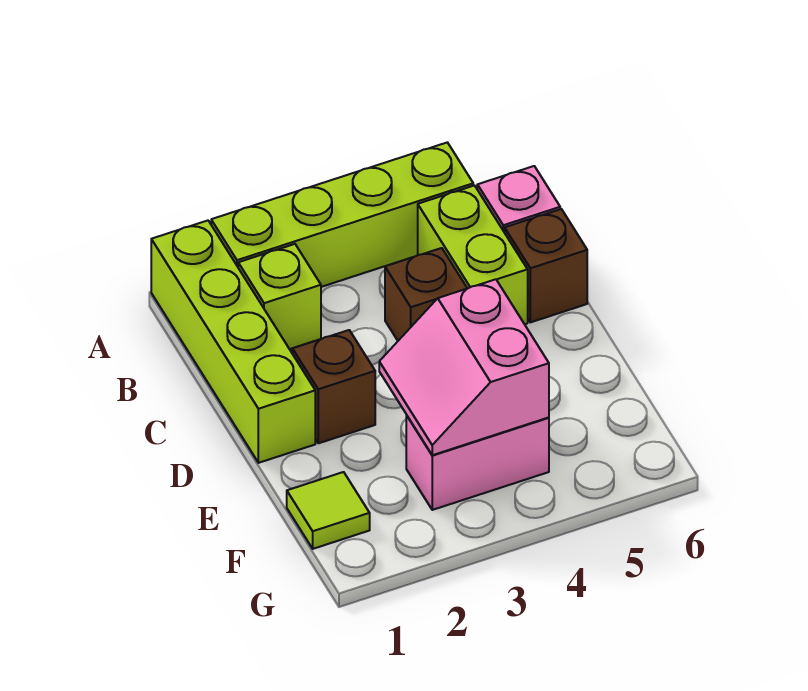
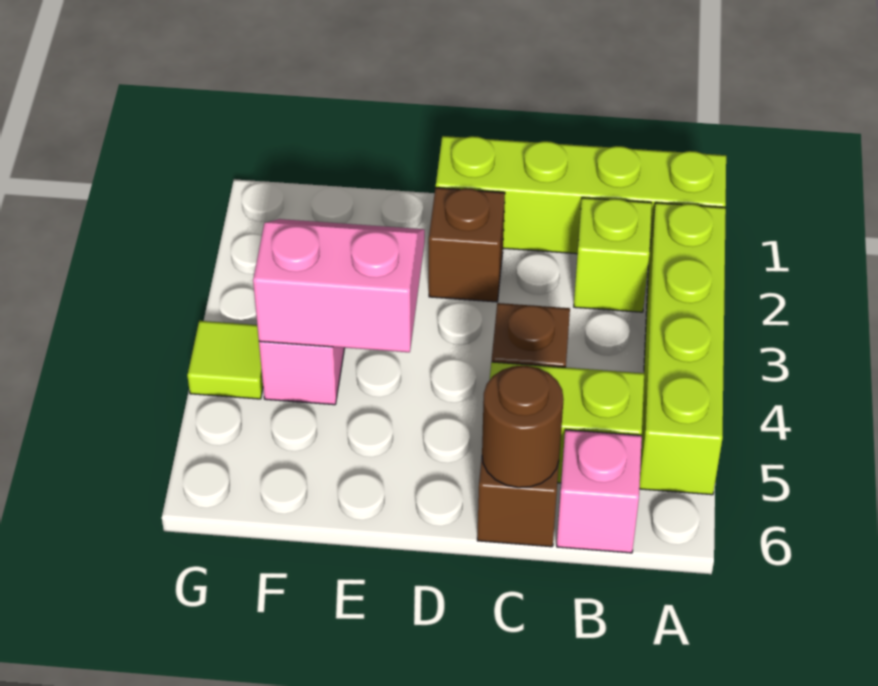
none -> brown round brick C6 level 2
lime tile F1 level 1 -> lime tile G4 level 1

